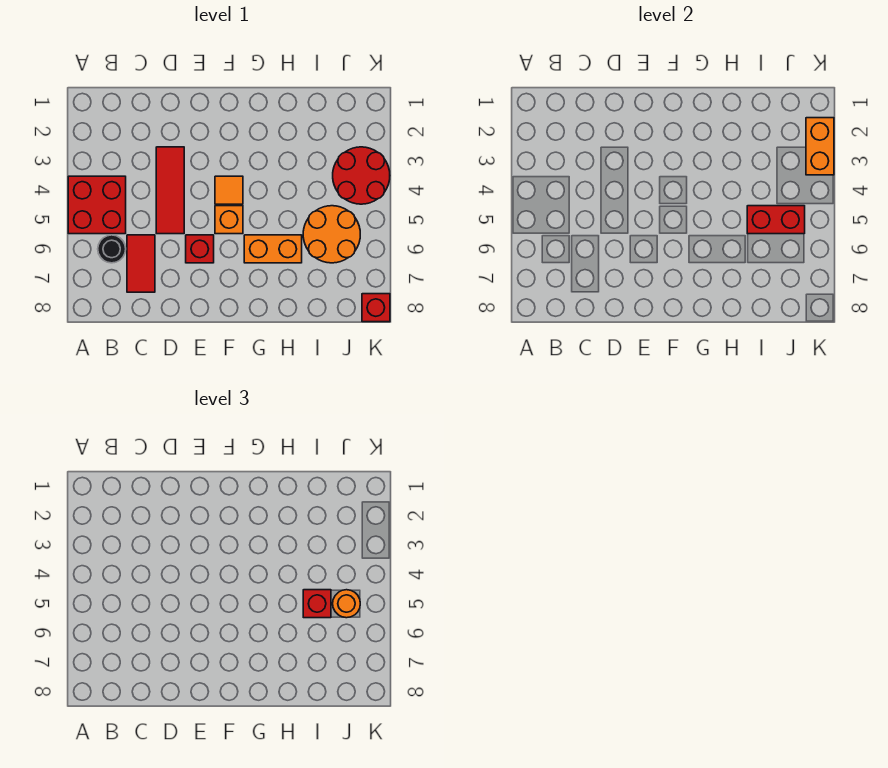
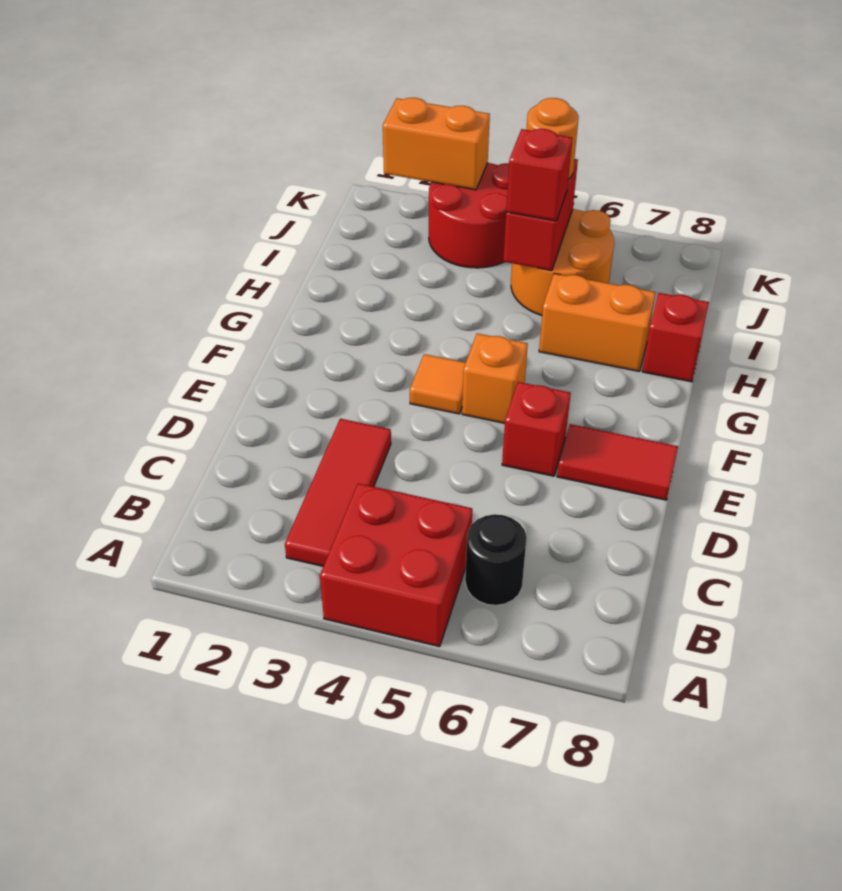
red tile C6:C7 level 1 -> red tile E7:E8 level 1
red tile D3:D5 level 1 -> red tile B3:D3 level 1
orange brick G6:H6 level 1 -> orange brick H6:H7 level 1
red brick K8 level 1 -> red brick H8 level 1

